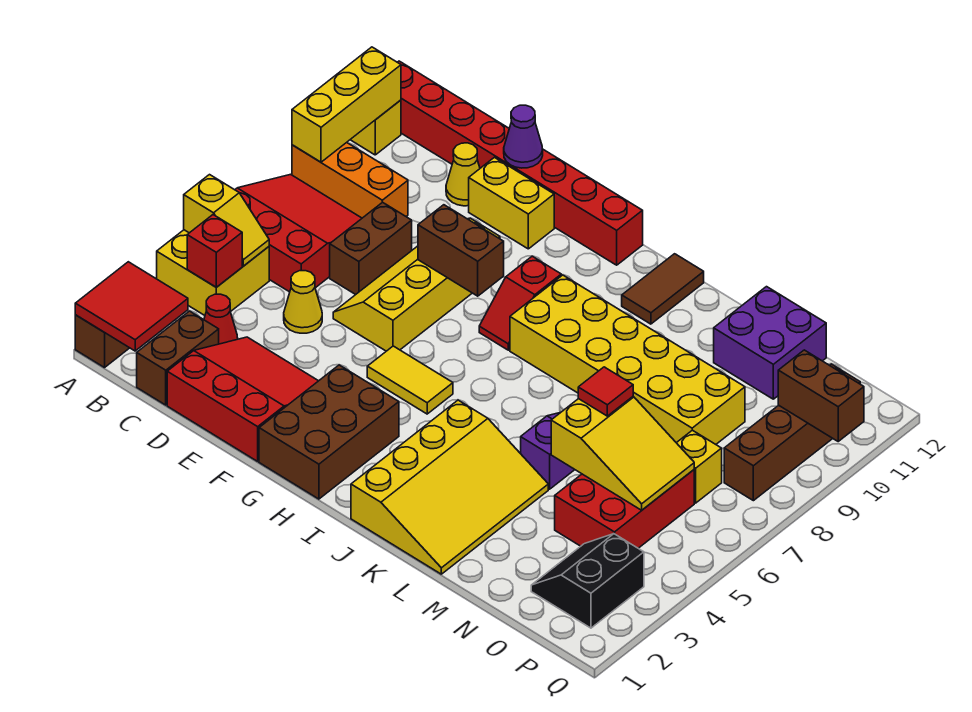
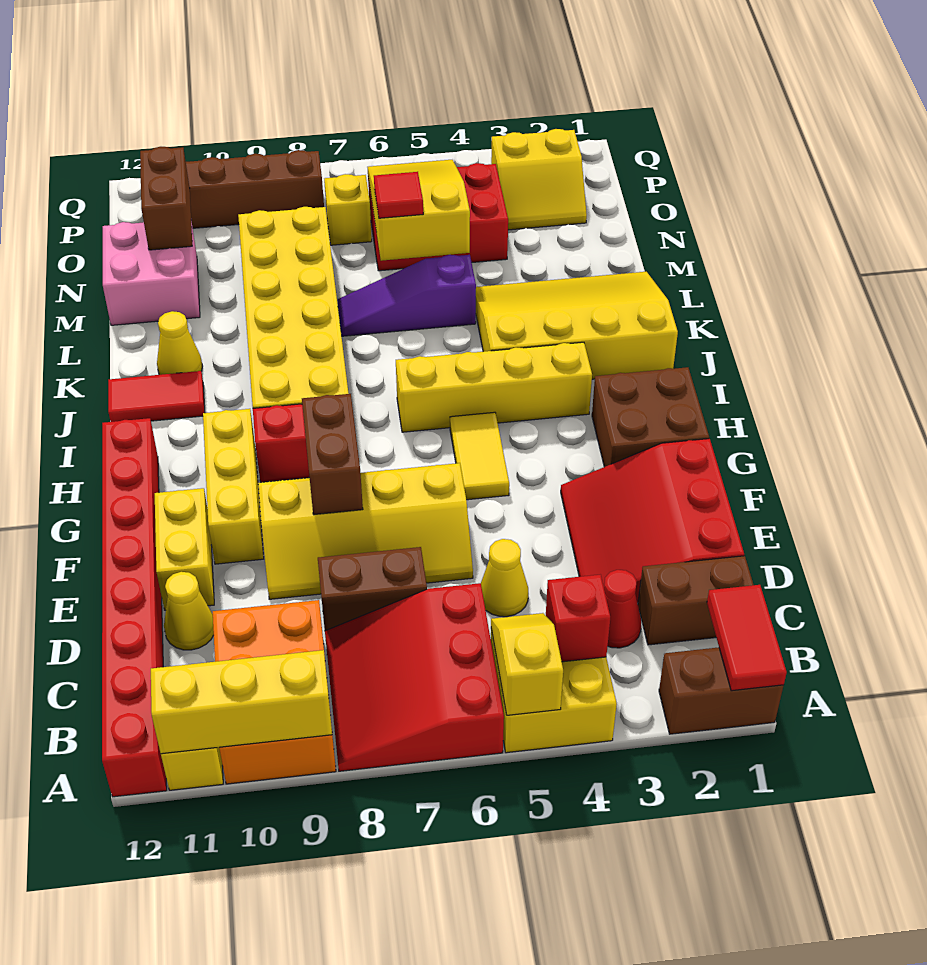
red tile A1:B2 level 2 -> red tile A1:B1 level 2
orange brick A9:C9 level 1 -> orange brick A9:C10 level 1
purple cone E12 level 2 -> none
none -> yellow brick F10:H10 level 1
brown brick G1:H3 level 1 -> brown brick G1:H2 level 1
none -> yellow brick I3:I6 level 1
brown tile J11:J12 level 1 -> red tile J11:J12 level 1
none -> yellow cone K11 level 1
purple brick M11:N12 level 1 -> pink brick M11:N12 level 1
black slope O2:P3 level 1 top P -> yellow slope O2:P3 level 1 top P
brown brick P10:Q10 level 2 -> brown brick N11:O11 level 2

